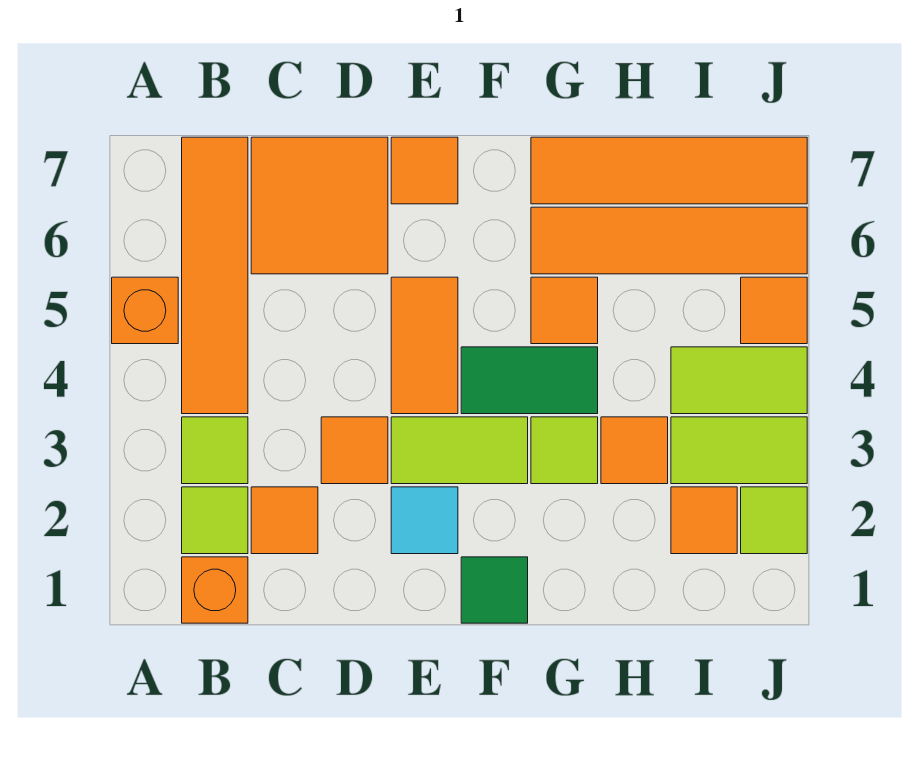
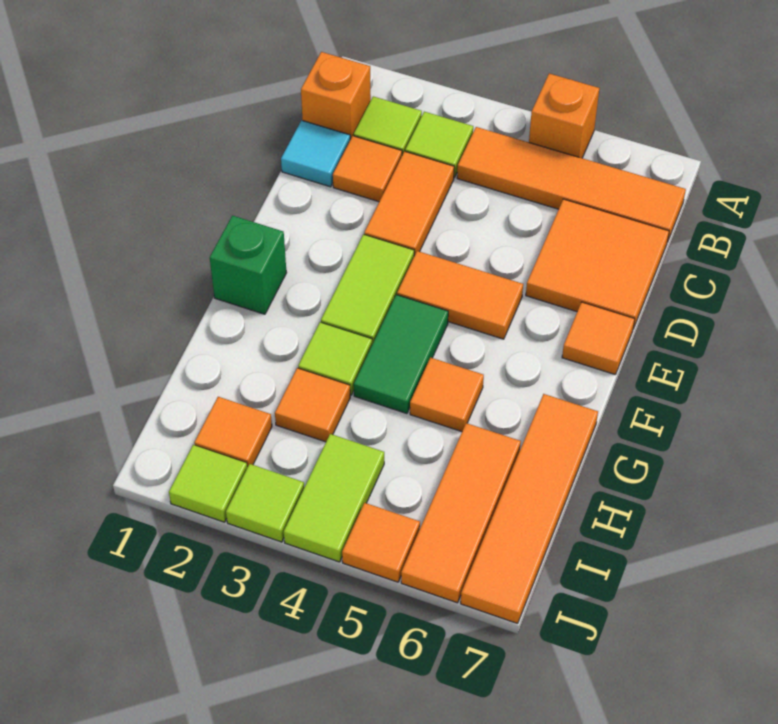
orange tile D3 level 1 -> orange tile C3:D3 level 1
cyan tile E2 level 1 -> cyan tile C1 level 1
green tile F1 level 1 -> green brick F1 level 1
orange tile G6:J6 level 1 -> orange tile H6:J6 level 1
lime tile I3:J3 level 1 -> lime tile J3 level 1

